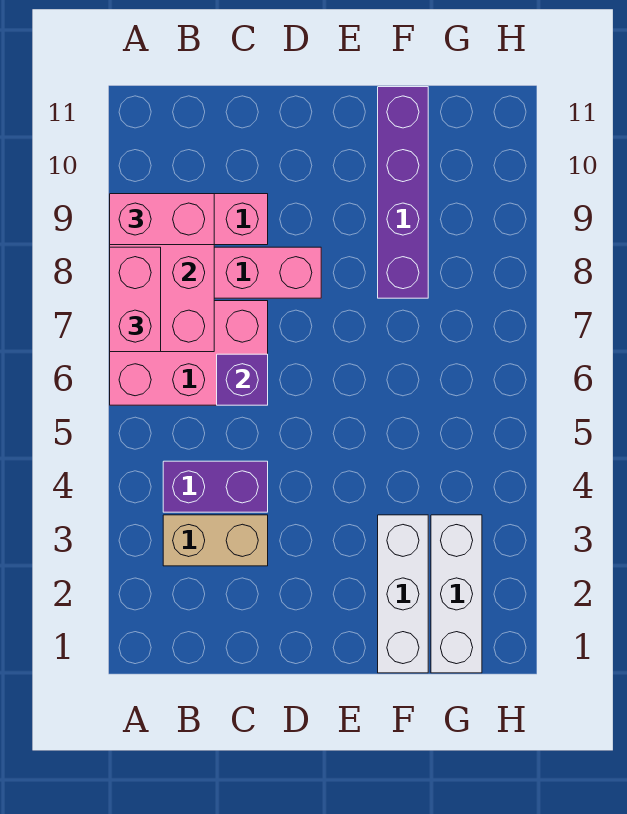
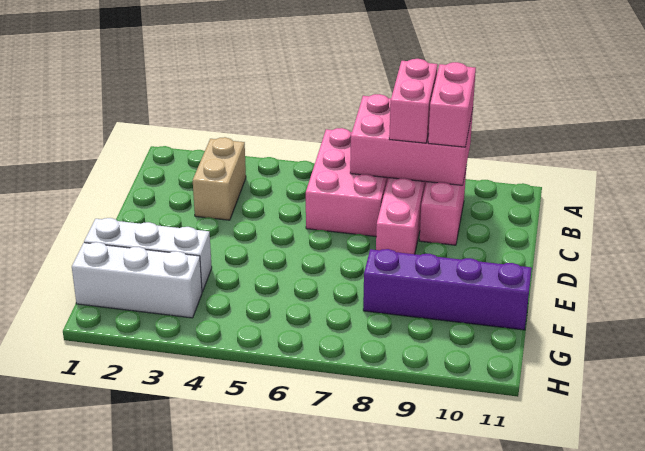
pink brick A7:A8 level 3 -> pink brick A8:B8 level 3
purple brick B4:C4 level 1 -> none
purple brick C6 level 2 -> none

